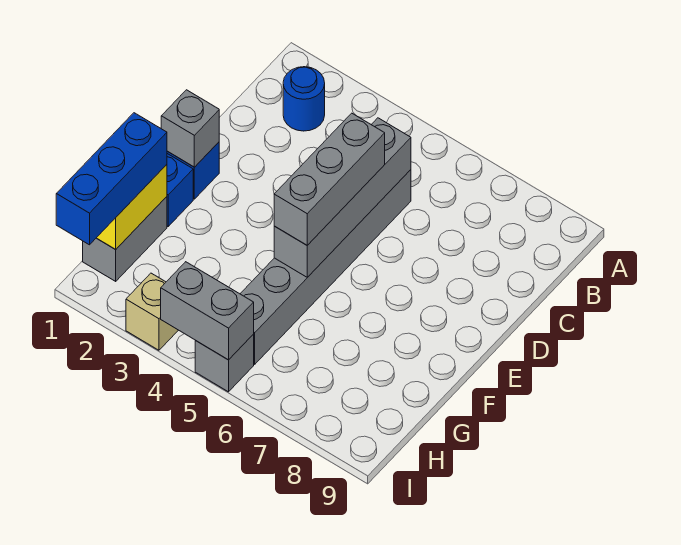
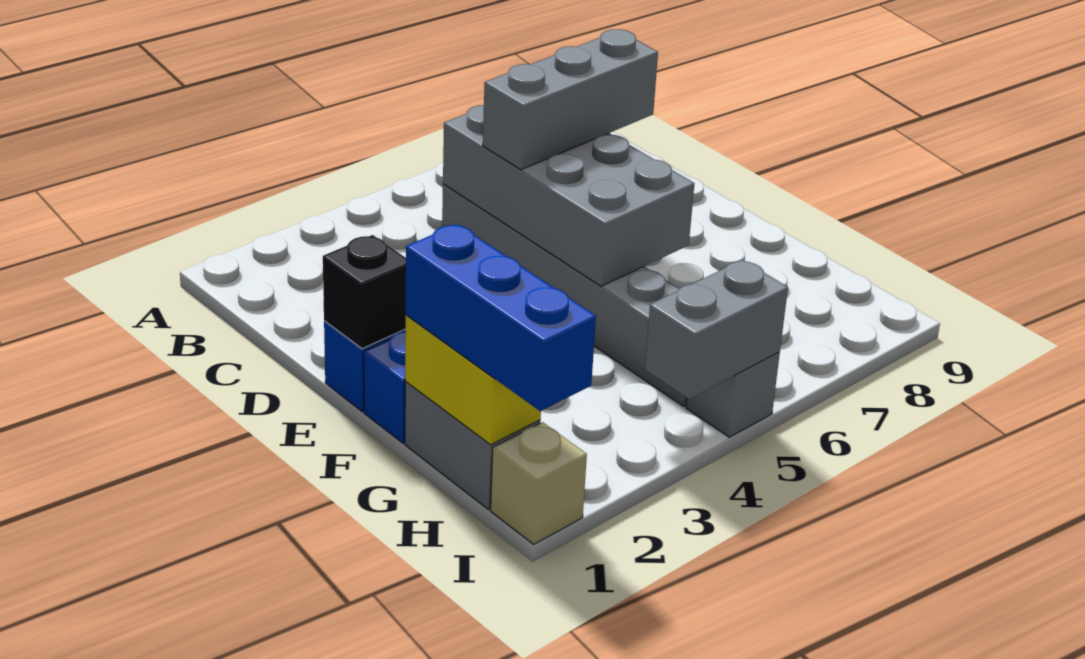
blue round brick B2 level 1 -> none
grey brick C5:F5 level 2 -> grey brick C5:F6 level 2
grey brick D5:F5 level 3 -> grey brick D5:D7 level 3
grey brick E1 level 2 -> black brick E1 level 2
tan brick I3 level 1 -> tan brick I1 level 1

